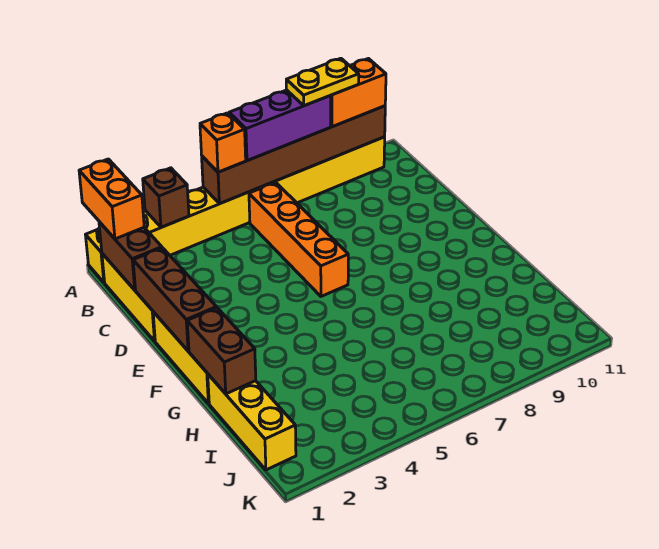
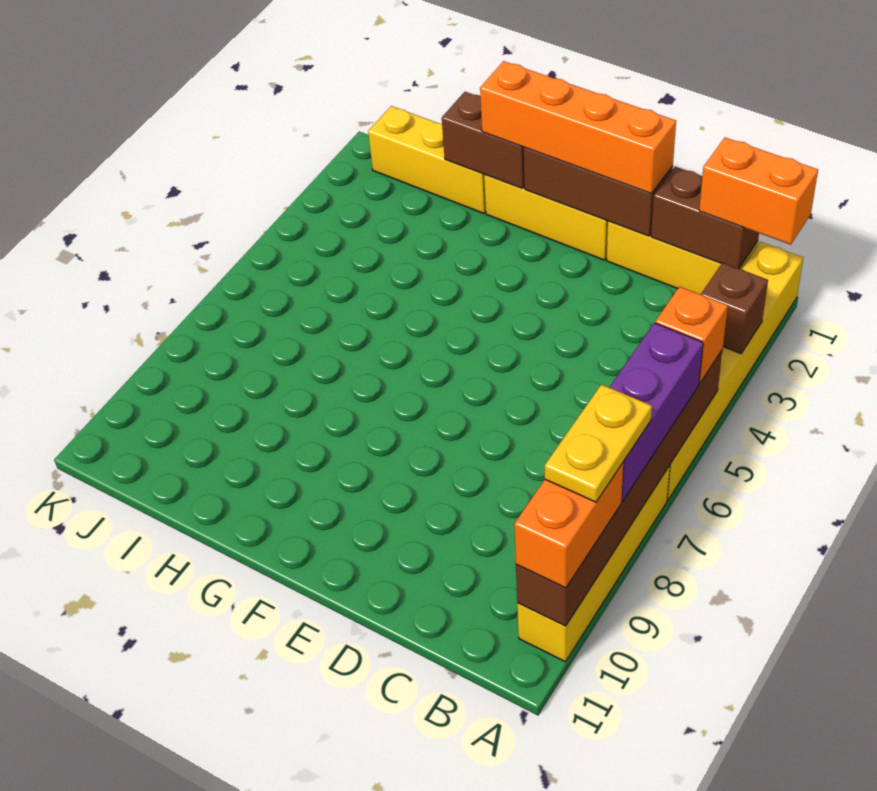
orange brick B6:E6 level 1 -> orange brick D1:G1 level 3

